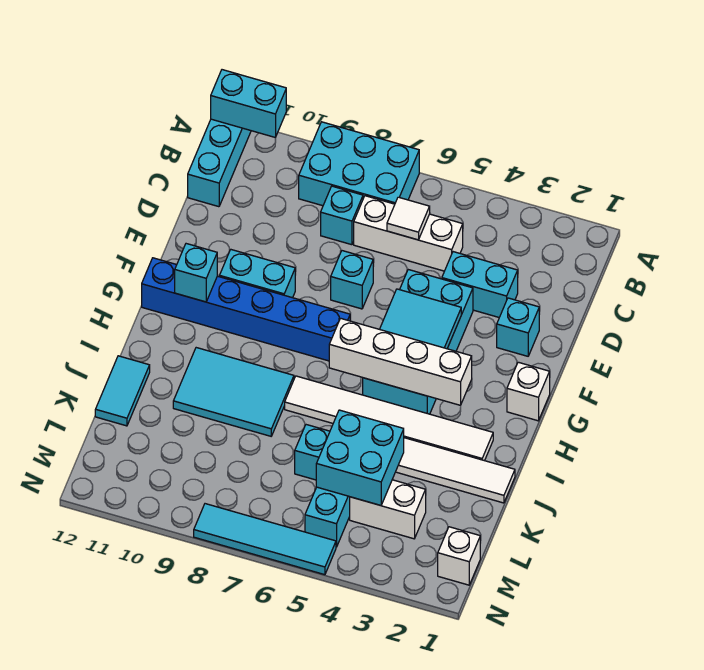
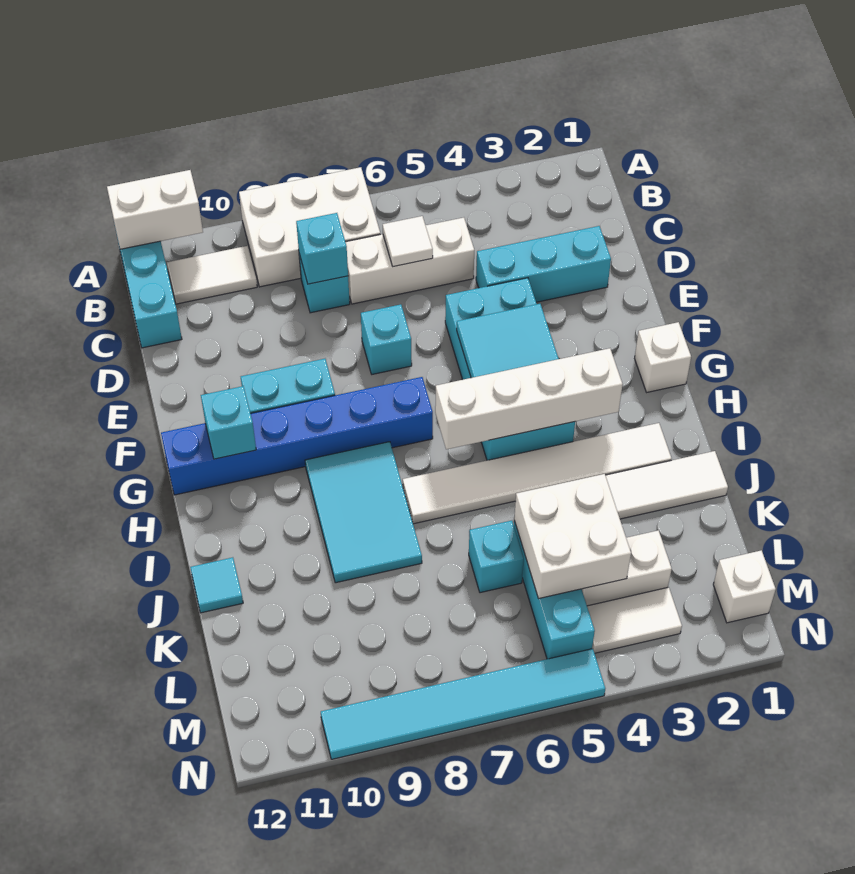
cyan brick A7:B9 level 1 -> white brick A7:B9 level 1
cyan brick A11:A12 level 2 -> white brick A11:A12 level 2
none -> white tile B10:B11 level 1
cyan brick D3:D4 level 1 -> cyan brick D2:D4 level 1
cyan brick E2 level 1 -> cyan brick C8 level 2
cyan tile I8:J10 level 1 -> cyan tile H8:J9 level 1
cyan tile J12:K12 level 1 -> cyan tile J12 level 1
cyan brick K4:L5 level 2 -> white brick K4:L5 level 2
none -> white tile M3:M4 level 1
cyan tile N5:N8 level 1 -> cyan tile N5:N10 level 1

